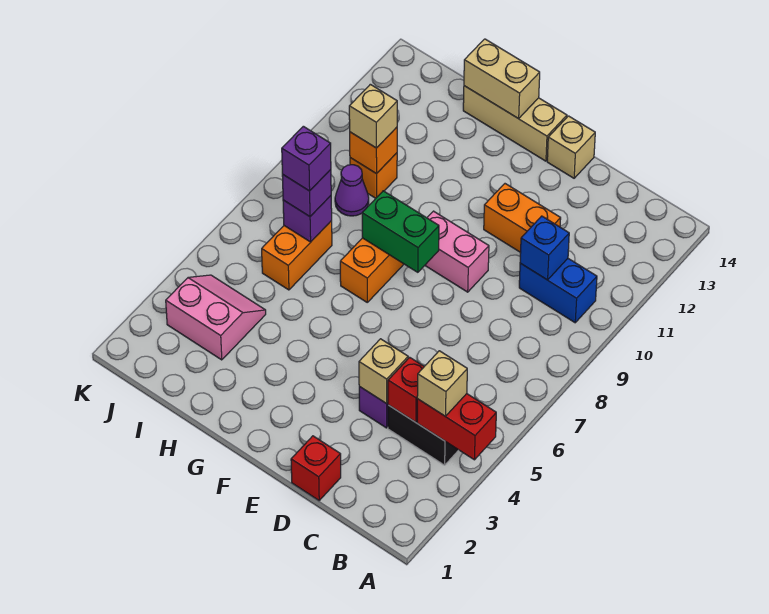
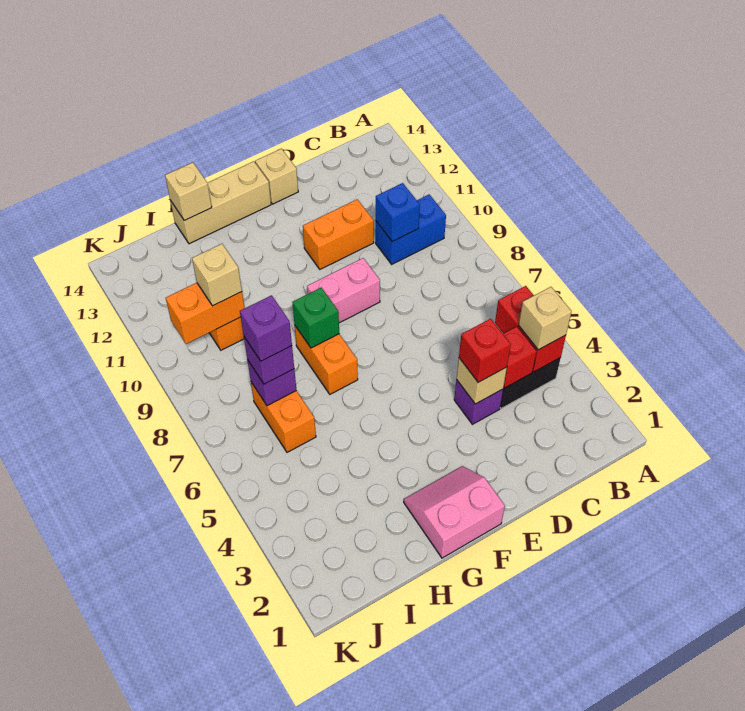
red brick A4:B4 level 2 -> red brick B4:B5 level 2
red brick D1 level 1 -> red brick D4 level 3
green brick F8:G8 level 2 -> green brick G8 level 2
tan brick G14:H14 level 2 -> tan brick H14 level 2
pink slope I3:J4 level 1 top 3 -> pink slope F1:G2 level 1 top 1
purple cone I9 level 1 -> none
orange brick I10 level 2 -> orange brick I10:J10 level 2

